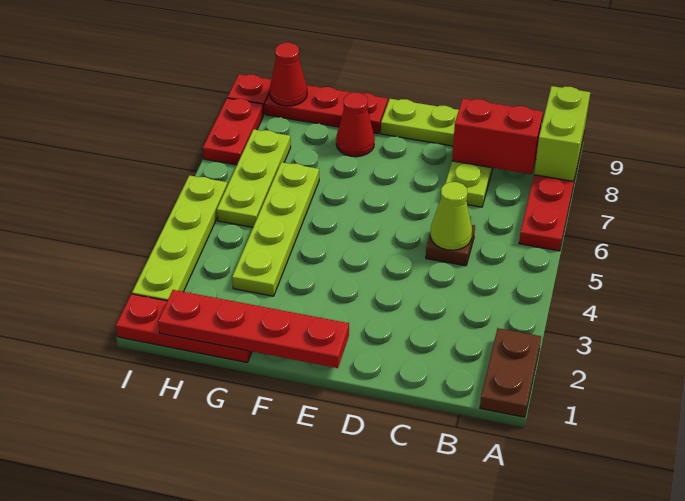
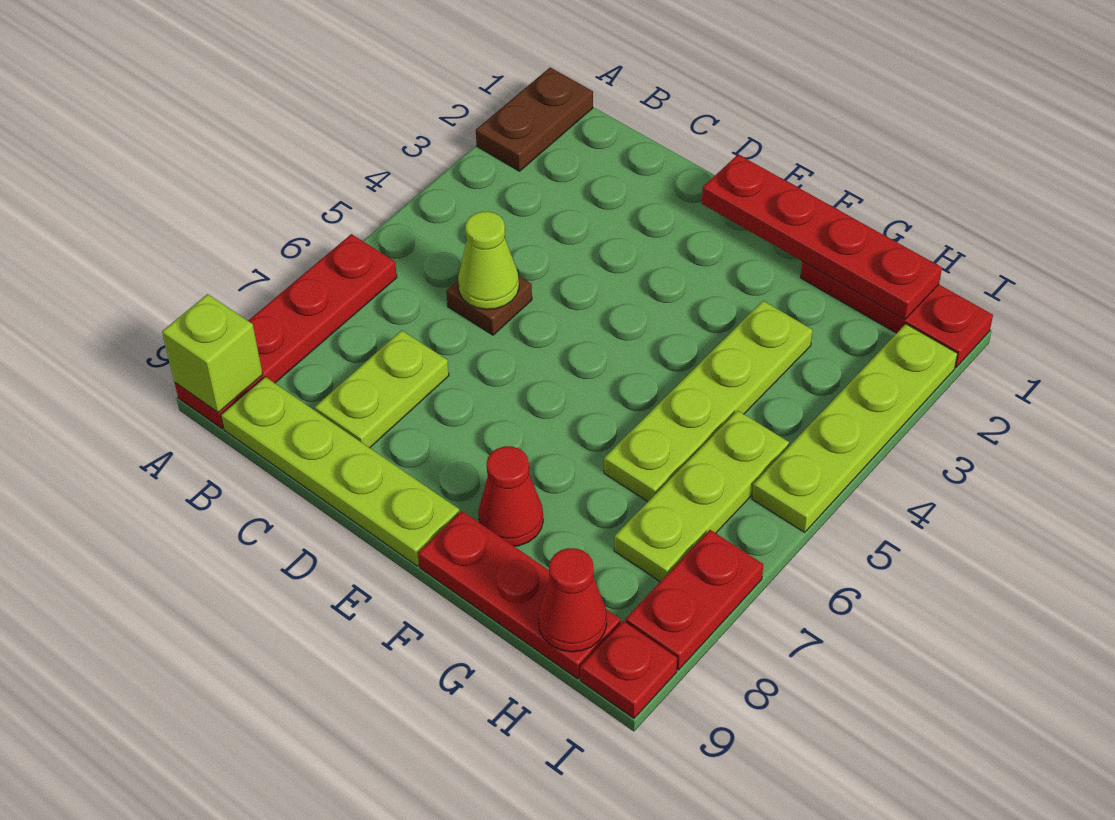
lime brick A8:A9 level 2 -> lime brick A9 level 2
red brick B8:C8 level 2 -> none

